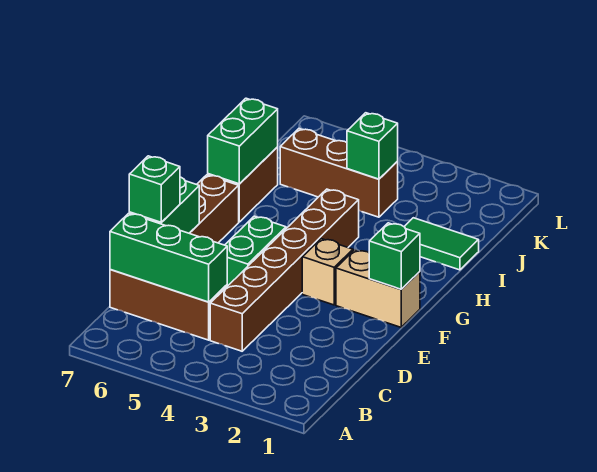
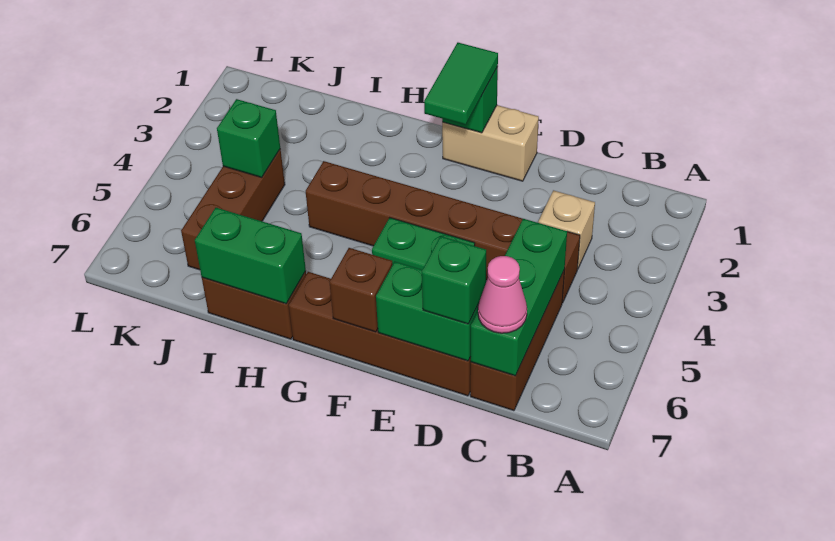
none -> pink cone C7 level 3
tan brick F1:F2 level 1 -> tan brick E1:F1 level 1
tan brick F3 level 1 -> tan brick C3 level 1
none -> brown brick F7 level 2
green tile I1:I2 level 1 -> green tile F1:F2 level 3

